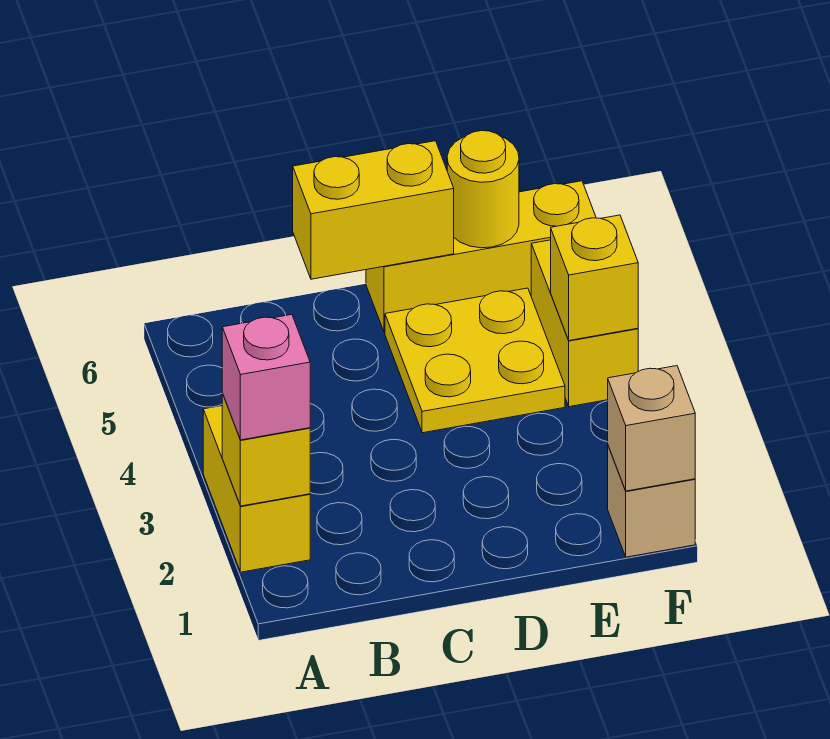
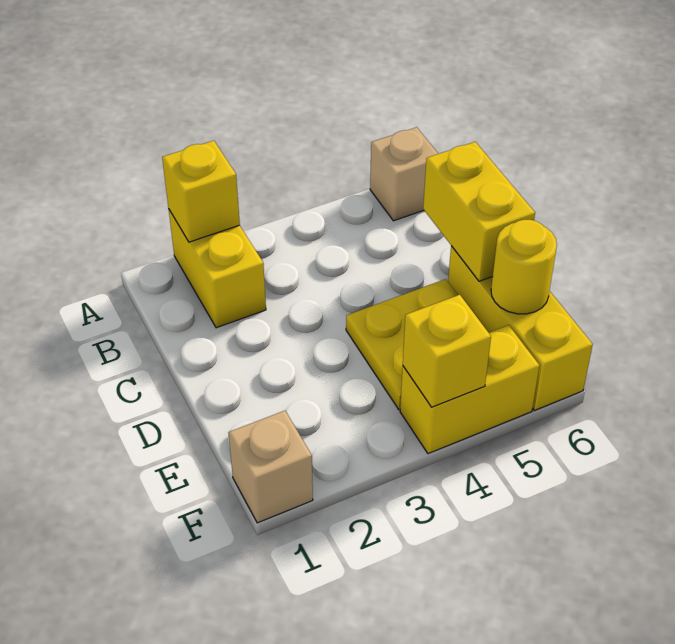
yellow brick A2:A3 level 1 -> yellow brick A2:B2 level 1
pink brick A2 level 3 -> none
tan brick F1 level 2 -> tan brick A6 level 1

